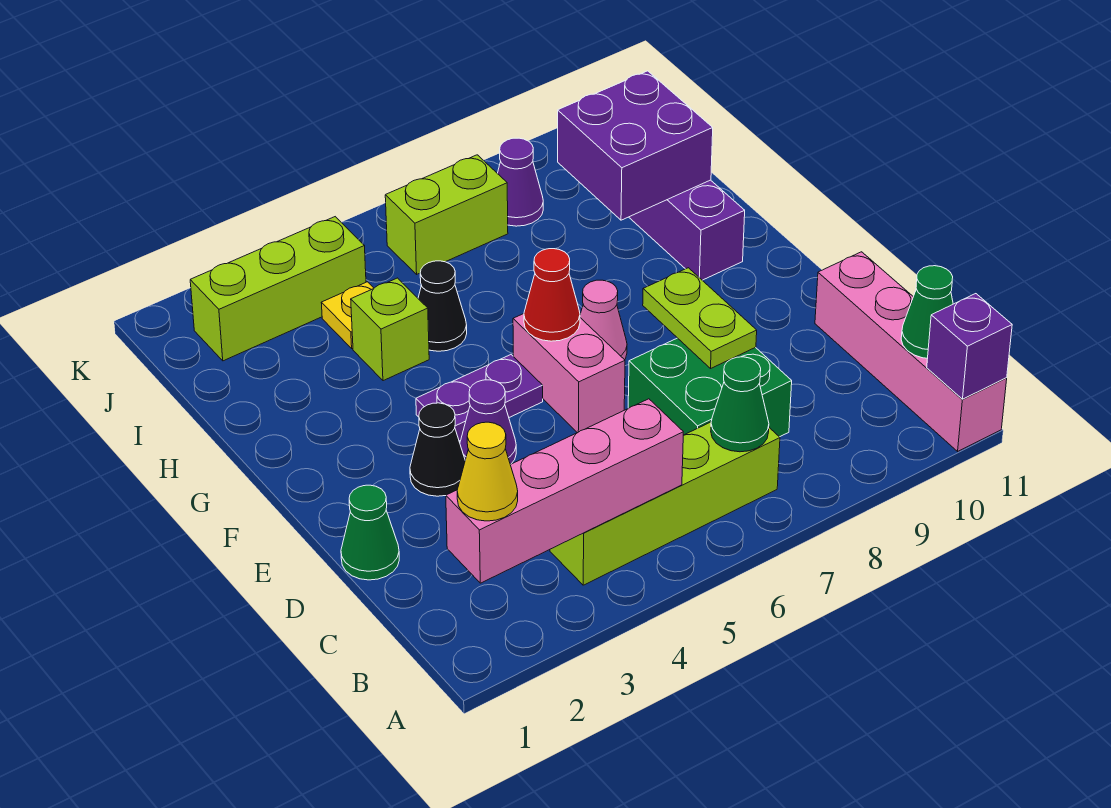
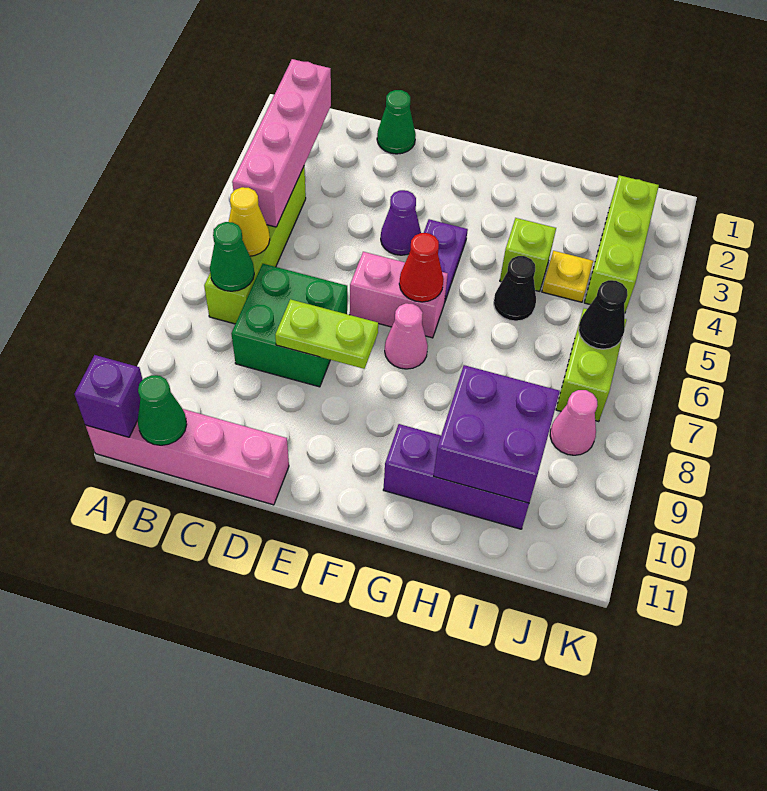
yellow cone B2 level 3 -> yellow cone B6 level 2
black cone E3 level 1 -> black cone J6 level 2
purple cone J8 level 1 -> pink cone J8 level 1

